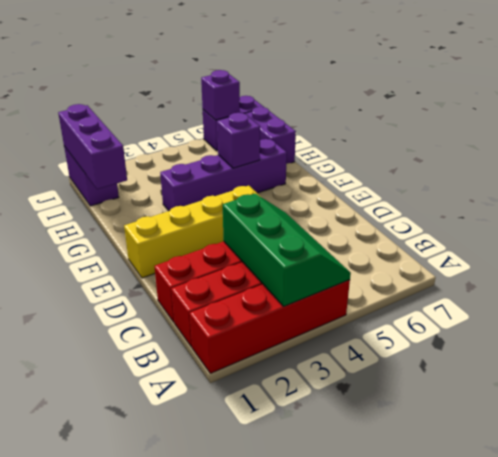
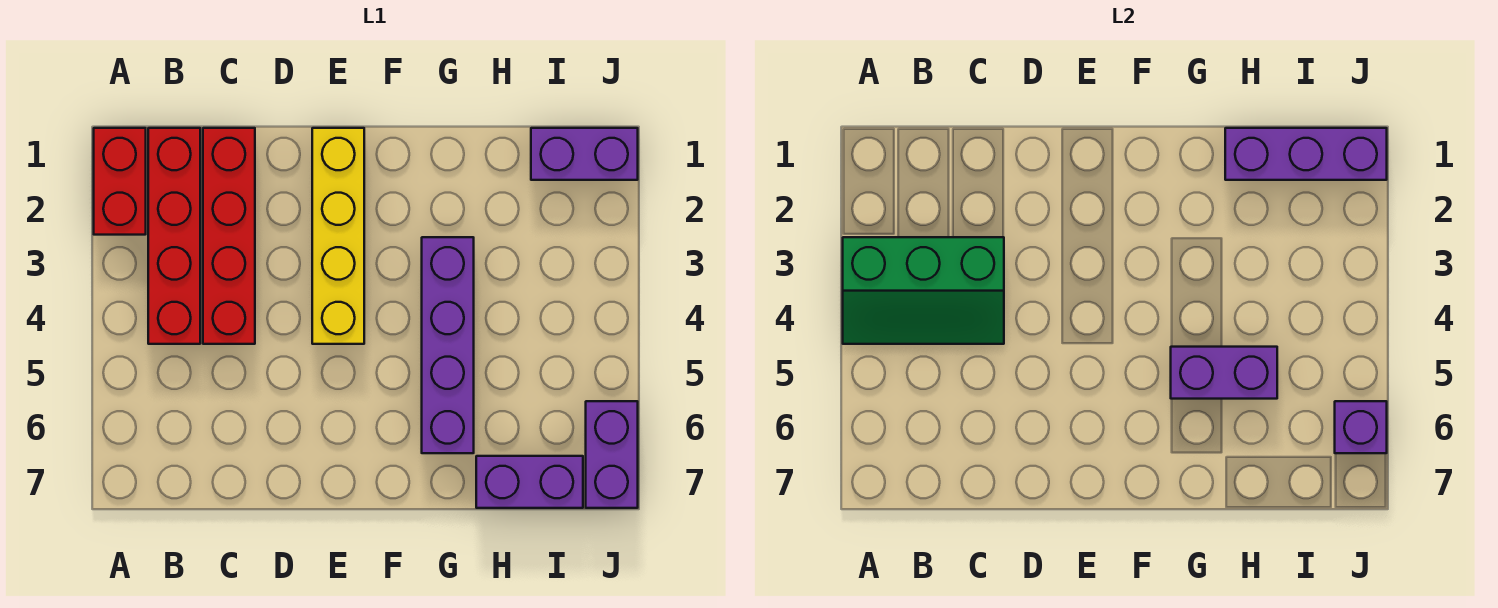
red brick A1:A4 level 1 -> red brick A1:A2 level 1
purple brick G5 level 2 -> purple brick G5:H5 level 2

